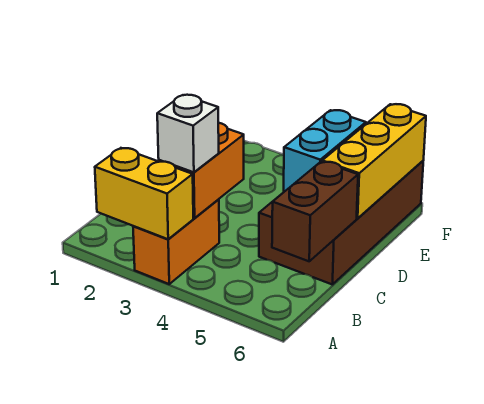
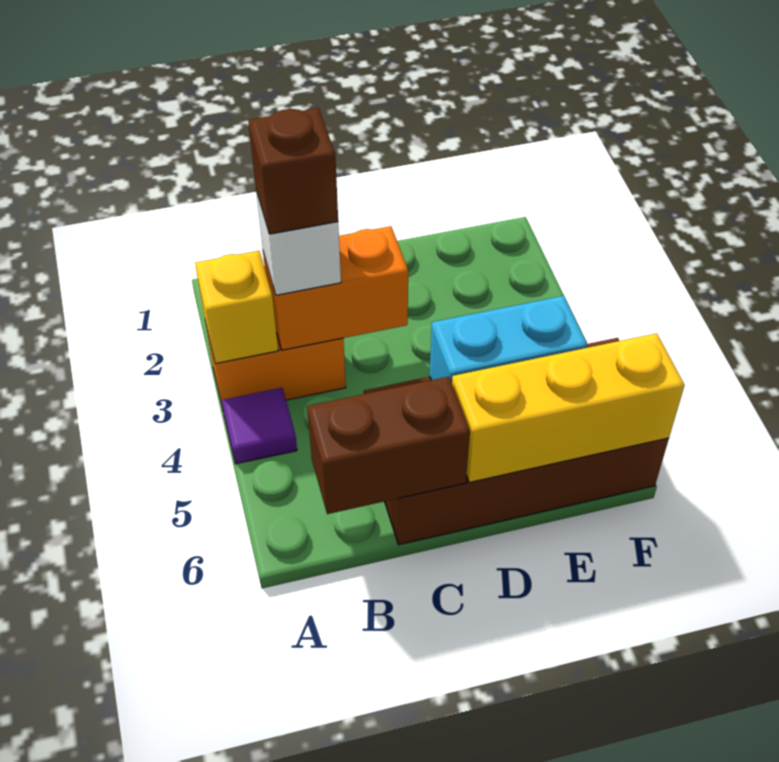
yellow brick A2:A3 level 2 -> yellow brick A3 level 2
none -> purple tile A4 level 1
none -> brown brick B3 level 4

